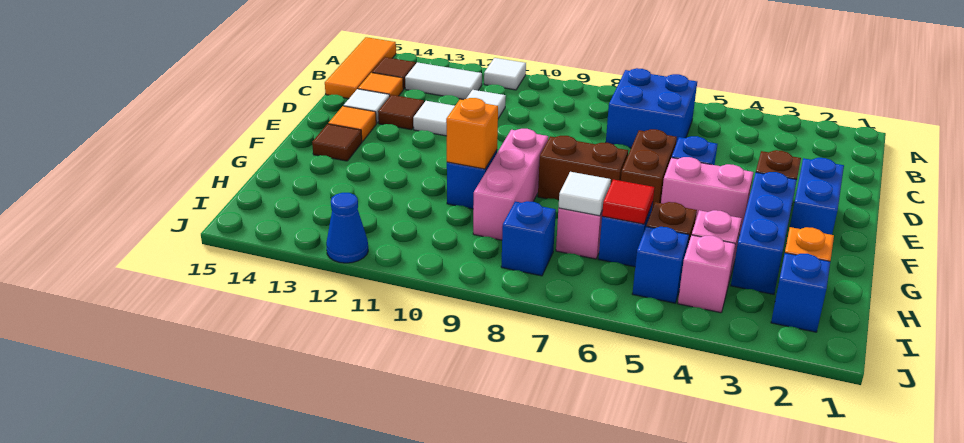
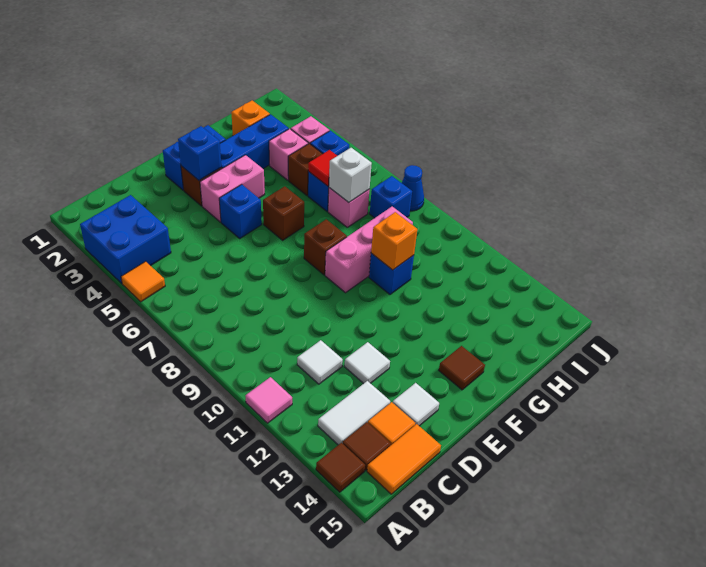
white tile A11 level 1 -> pink tile A11 level 1
orange tile A15:C15 level 1 -> orange tile B15:C15 level 1
blue brick B6:C7 level 1 -> blue brick A3:B4 level 1
white tile B12:B13 level 1 -> white tile B13:C13 level 1
brown tile D13 level 1 -> brown tile A14 level 1
brown brick E6:F6 level 1 -> brown brick F6 level 1
orange tile E14 level 1 -> orange tile A5 level 1
pink brick F4:F5 level 1 -> pink brick E4:F4 level 1
brown brick F7:F8 level 1 -> brown brick F8 level 1
white tile H7 level 2 -> white brick H7 level 2
blue brick I2 level 1 -> blue brick E3 level 2
blue cone J12 level 1 -> blue cone J8 level 1

